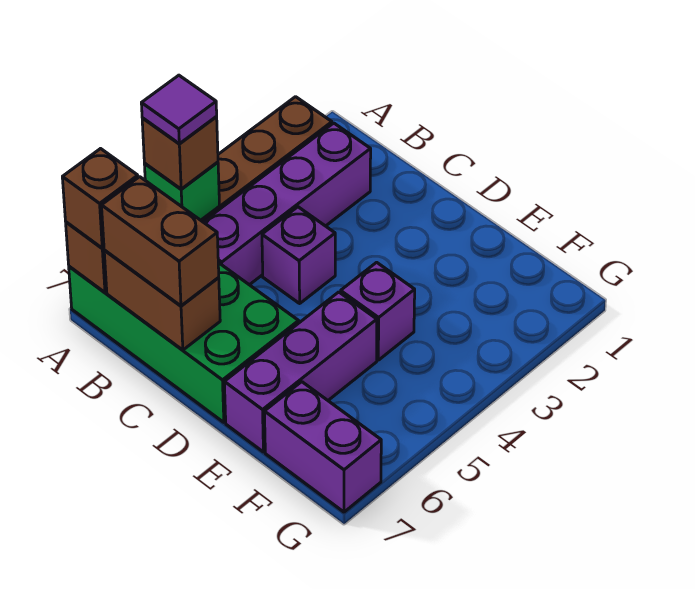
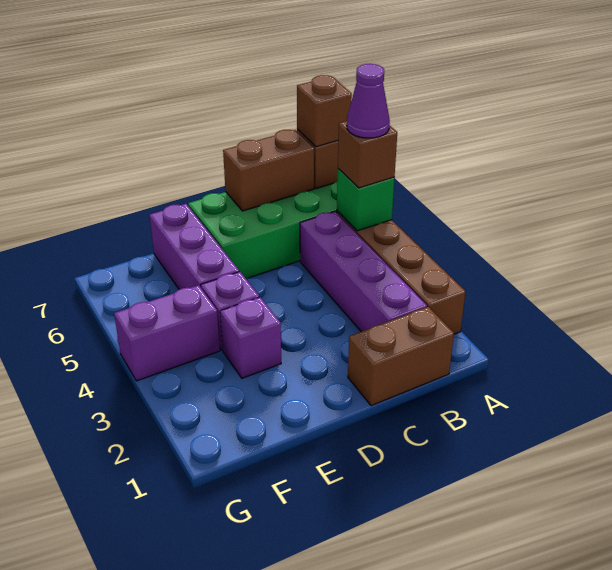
purple tile A5 level 4 -> purple cone A5 level 4
brown brick B7:C7 level 3 -> brown brick B1:C1 level 1
purple brick C4 level 1 -> purple brick E3 level 1
purple brick F7:G7 level 1 -> purple brick F4:G4 level 1

